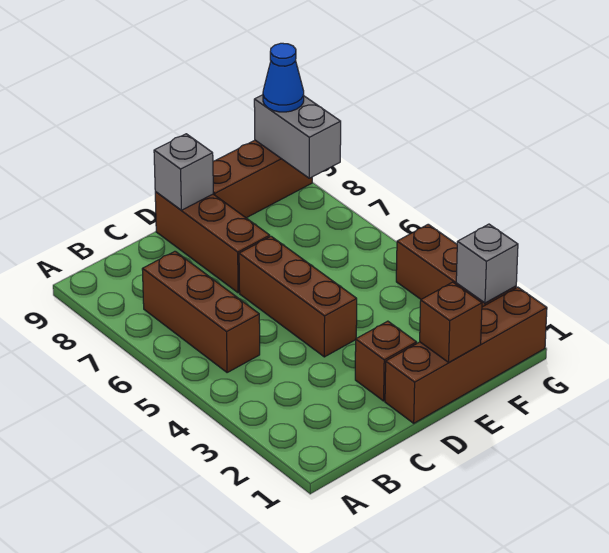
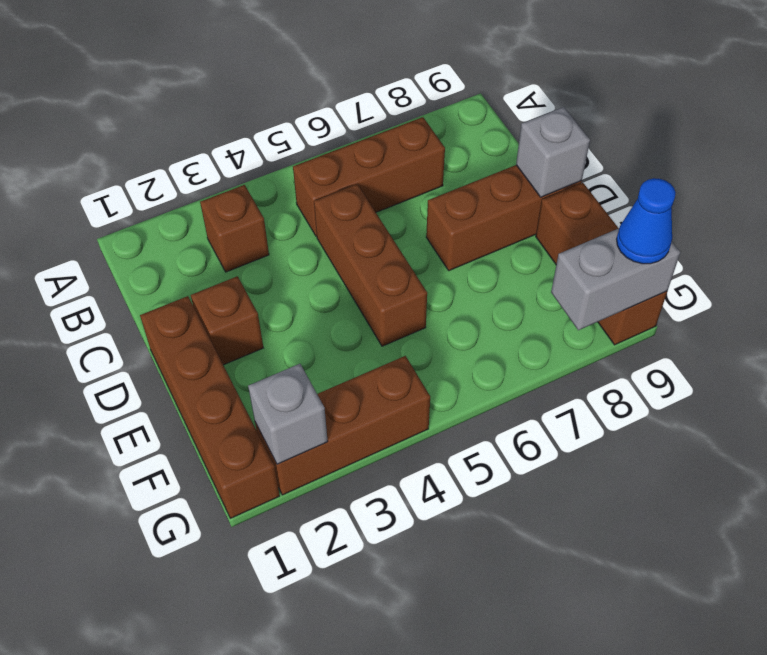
brown brick D4:D6 level 1 -> brown brick C5:E5 level 1
brown brick E1 level 2 -> brown brick B3 level 1

